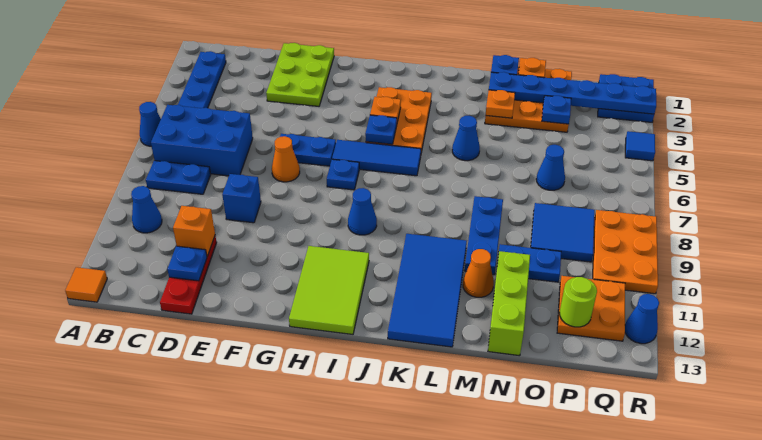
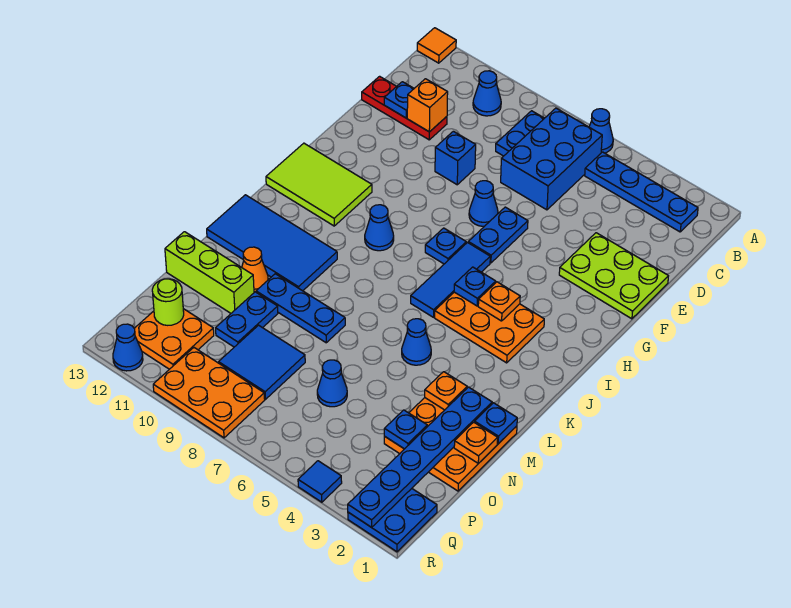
orange cone F7 level 1 -> blue cone F7 level 1

